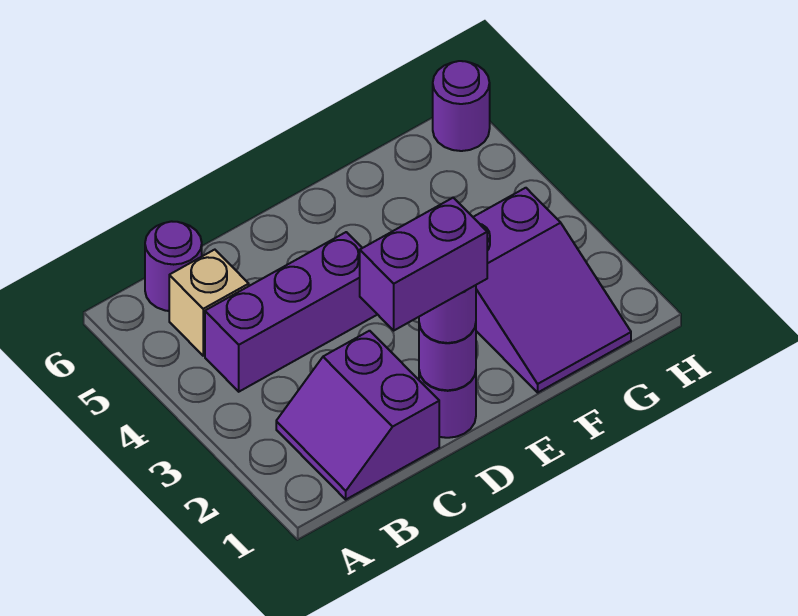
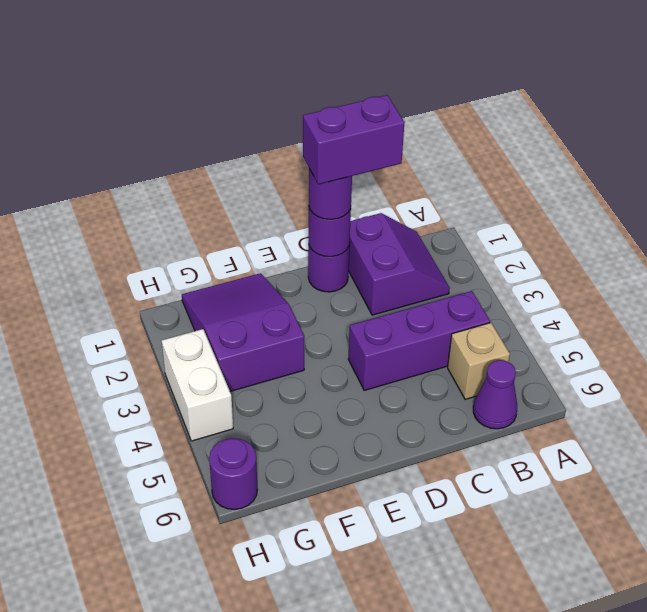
purple round brick B6 level 1 -> purple cone B6 level 1
none -> white brick H3:H4 level 1

